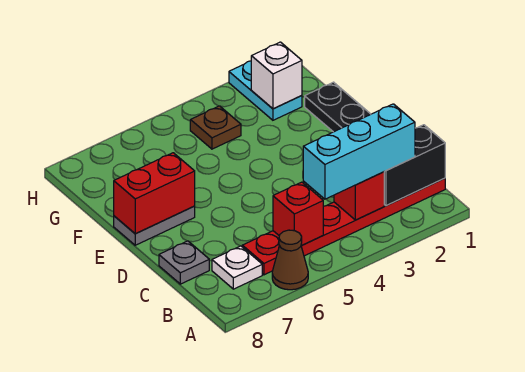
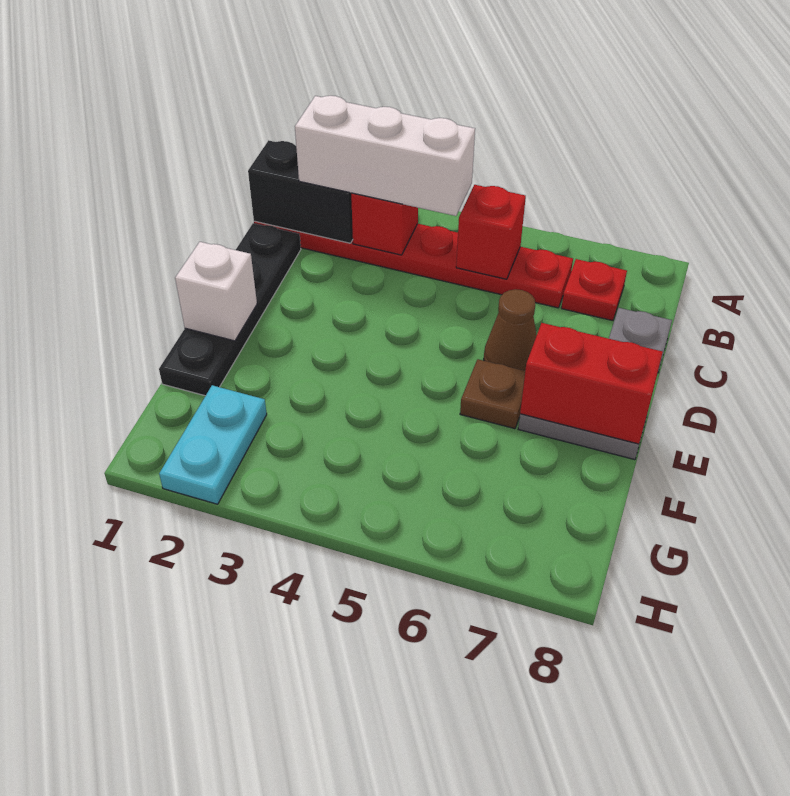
brown cone A6 level 1 -> brown cone D6 level 1
cyan brick B2:B4 level 3 -> white brick B2:B4 level 3
white plate B7 level 1 -> red plate B7 level 1
white brick G2 level 2 -> white brick E1 level 2
brown plate G4 level 1 -> brown plate E6 level 1

